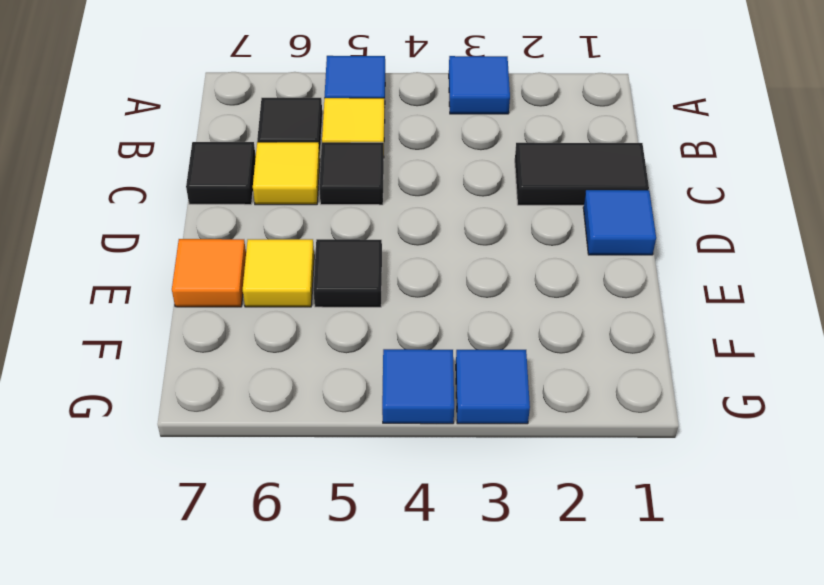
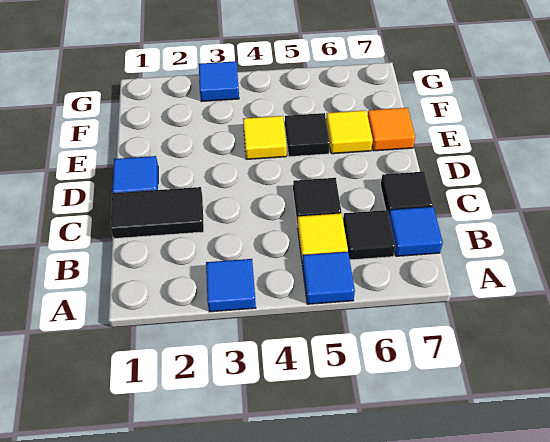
yellow tile C6 level 1 -> yellow tile E4 level 1
blue tile G4 level 1 -> blue tile B7 level 1

